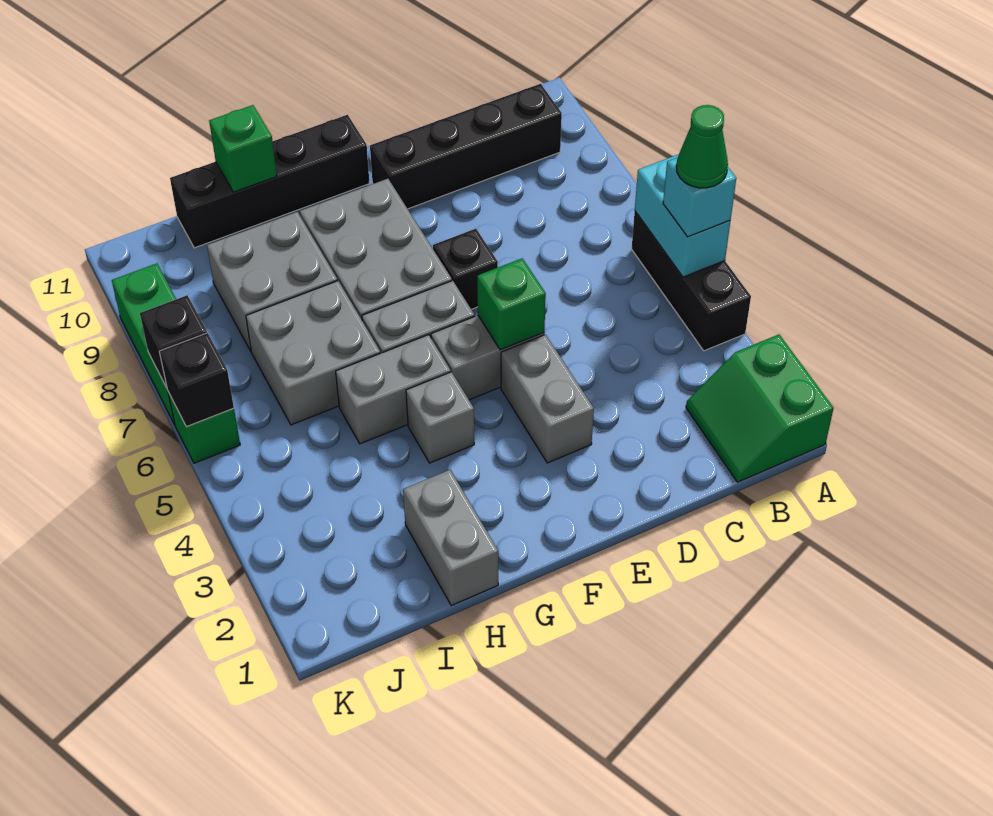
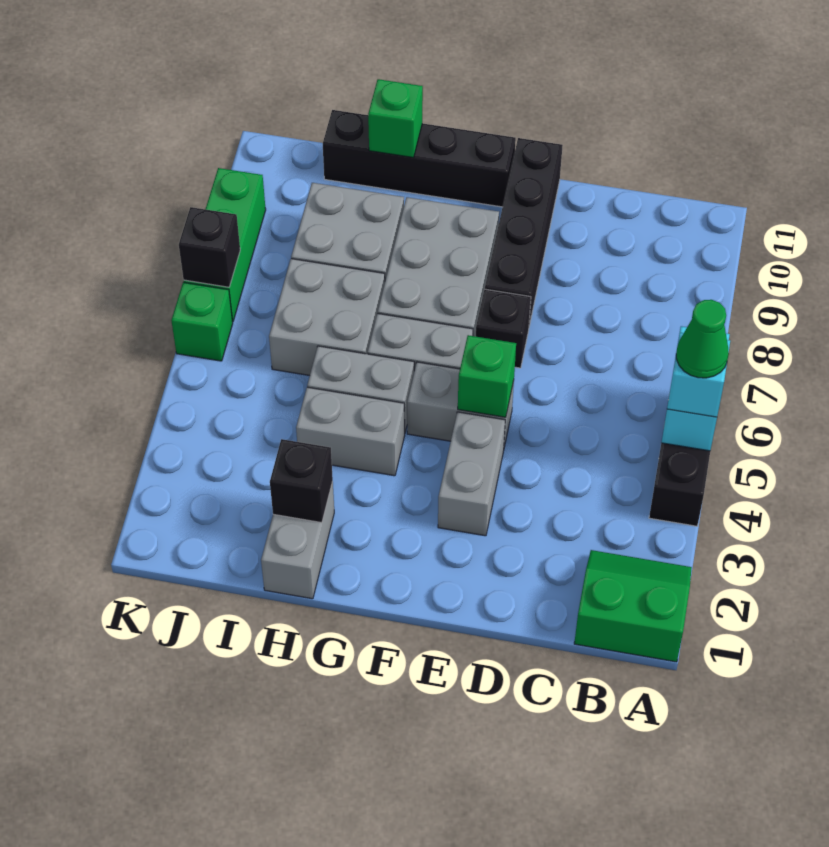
green slope A1:B2 level 1 top A -> green slope A1:B2 level 1 top 1
black brick B10:E10 level 1 -> black brick E8:E11 level 1
grey brick G4 level 1 -> grey brick G4:H4 level 1
black brick K6 level 2 -> black brick H2 level 2

